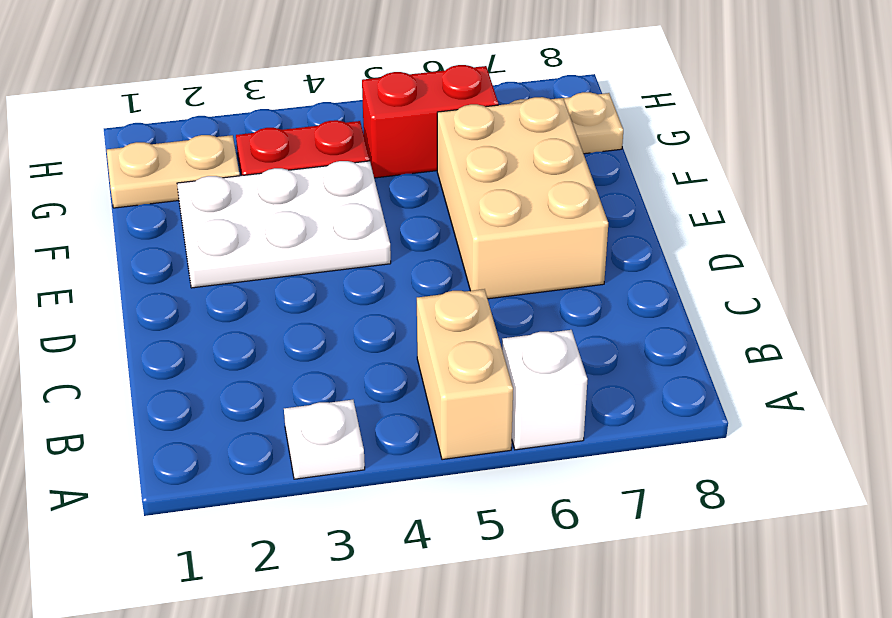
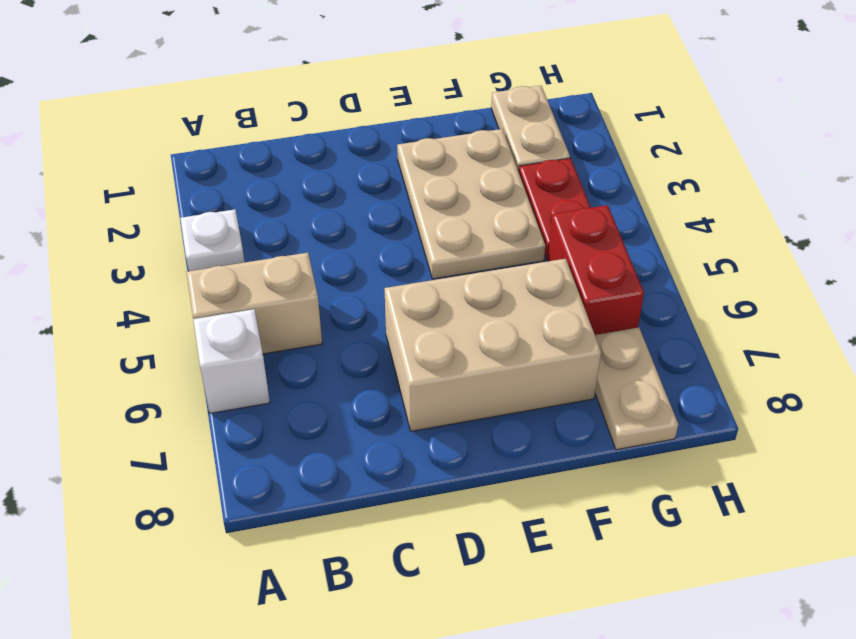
white plate E2:F4 level 1 -> tan plate E2:F4 level 1

